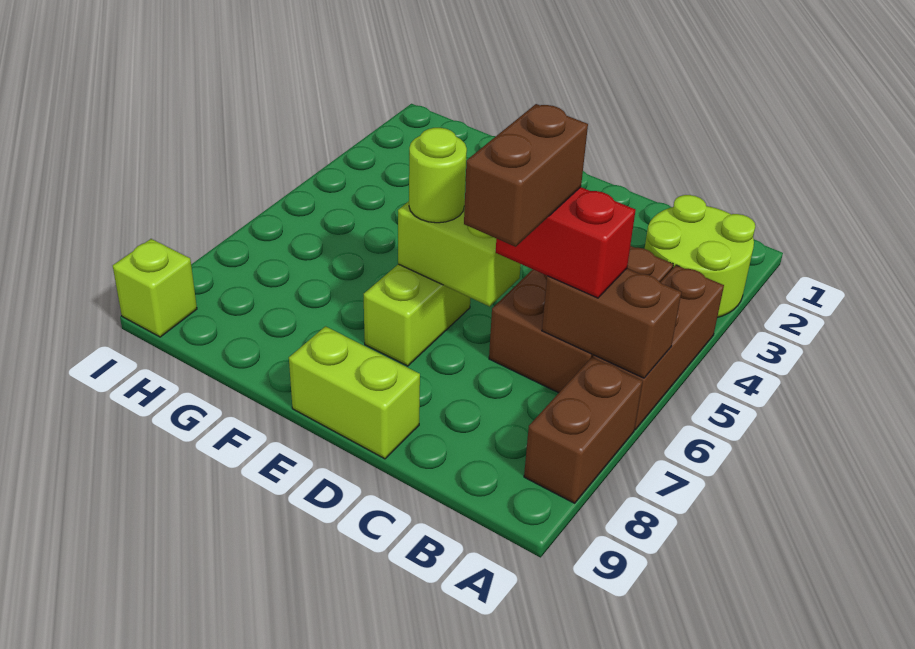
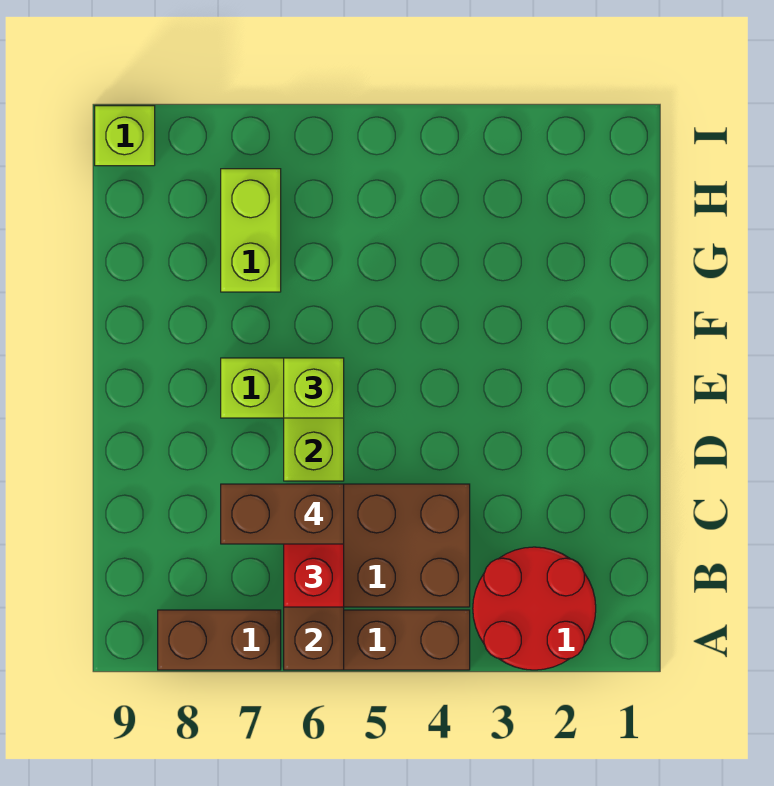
lime round brick A2:B3 level 1 -> red round brick A2:B3 level 1
lime brick D9:E9 level 1 -> lime brick G7:H7 level 1
lime round brick E6 level 3 -> lime brick E6 level 3

